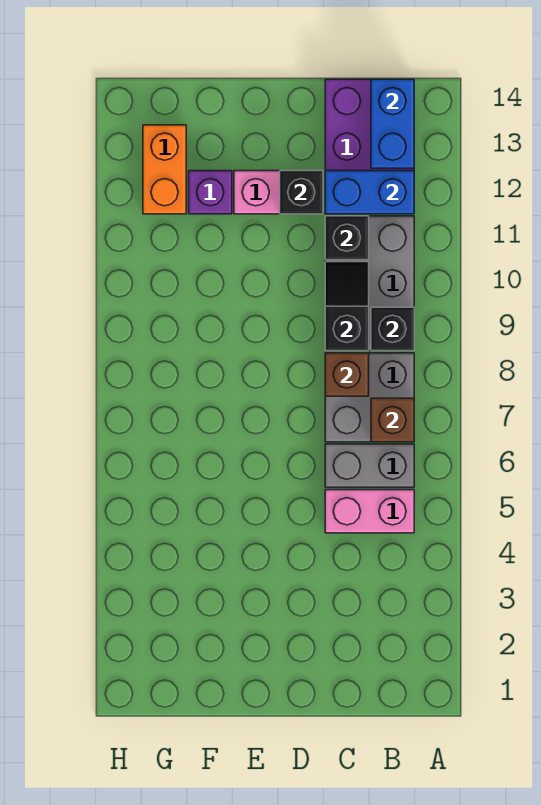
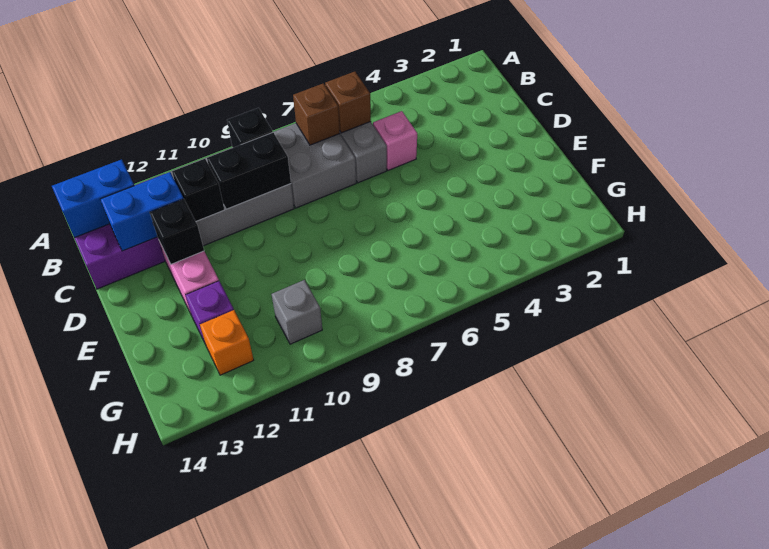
pink brick B5:C5 level 1 -> pink brick C5 level 1
blue brick B12:C12 level 2 -> blue brick C12:C13 level 2
brown brick C8 level 2 -> brown brick B6 level 2
black slope C9:C10 level 2 top 9 -> black brick C9:C10 level 2
none -> grey brick G10 level 1
orange brick G12:G13 level 1 -> orange brick G12 level 1

